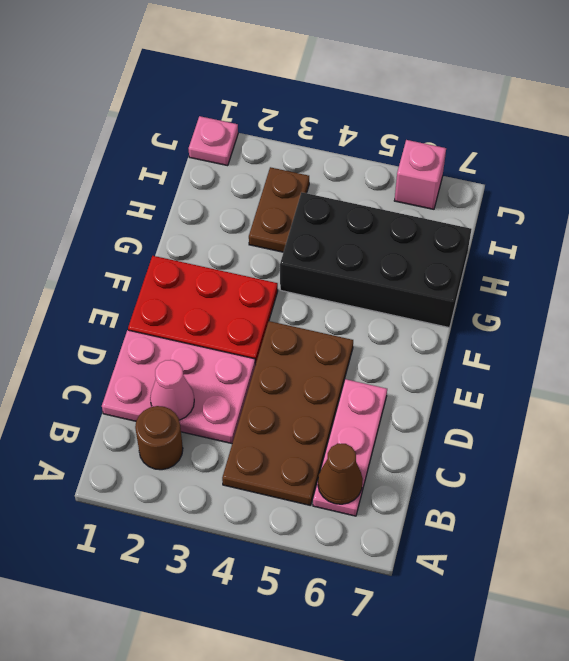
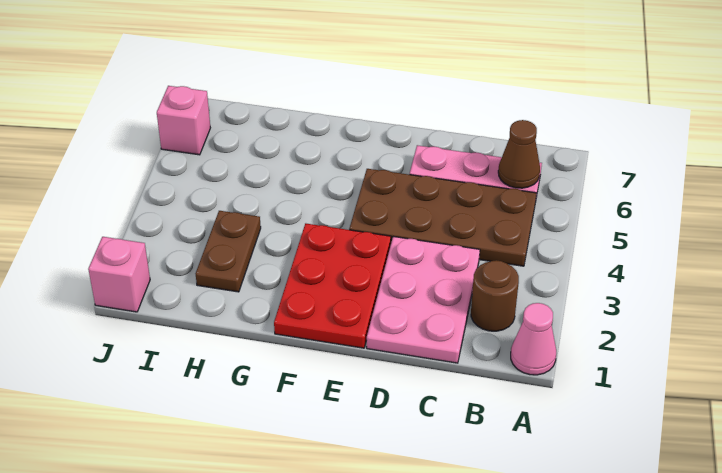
pink cone C2 level 2 -> pink cone A1 level 1
black brick G4:H7 level 1 -> none
brown plate H3:I3 level 1 -> brown plate H2:H3 level 1
pink plate J1 level 1 -> pink brick J1 level 1

